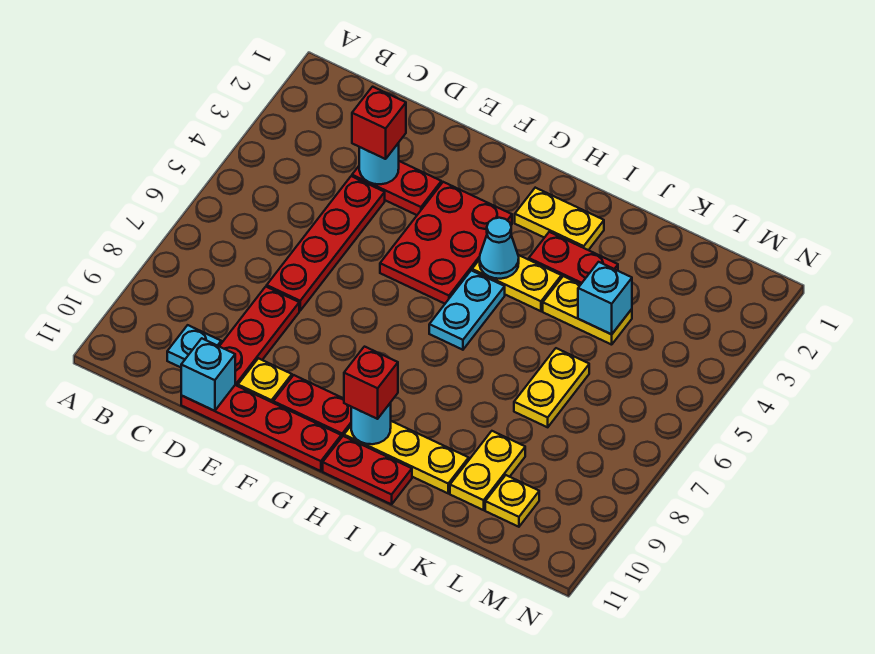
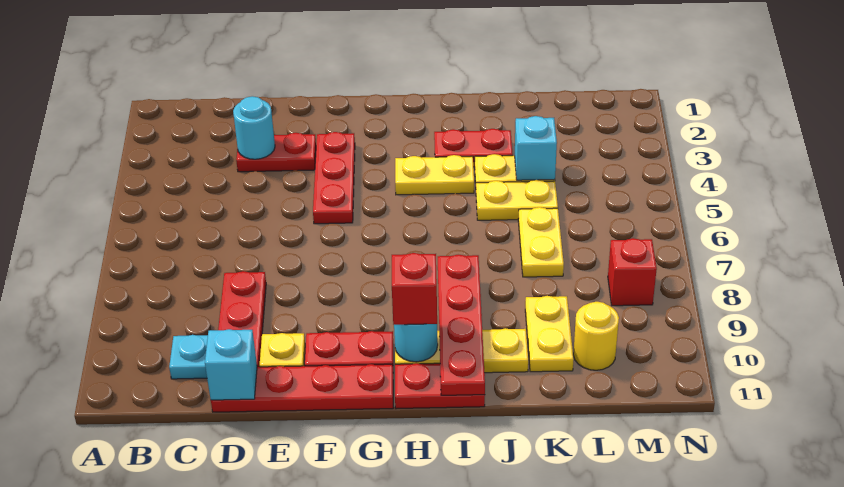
red brick D3 level 3 -> red brick M8 level 1
red plate D4:D7 level 1 -> red plate I8:I11 level 2
red plate F3:G5 level 1 -> red plate F3:F5 level 1
yellow plate H2:I2 level 1 -> yellow plate J5:K5 level 1
cyan cone H4 level 2 -> none
cyan plate H5:H6 level 1 -> none
yellow plate L10 level 1 -> yellow round brick L10 level 1

